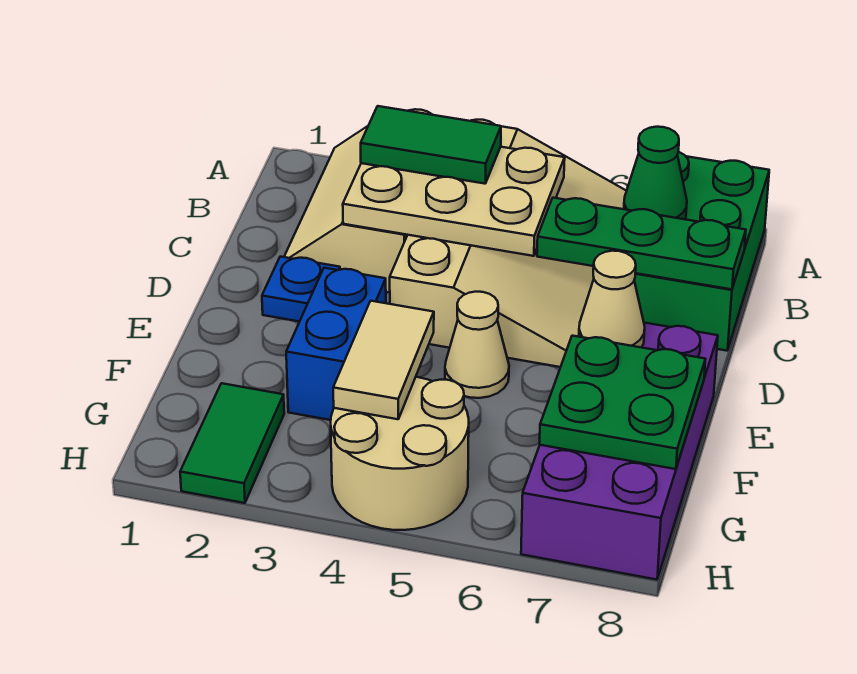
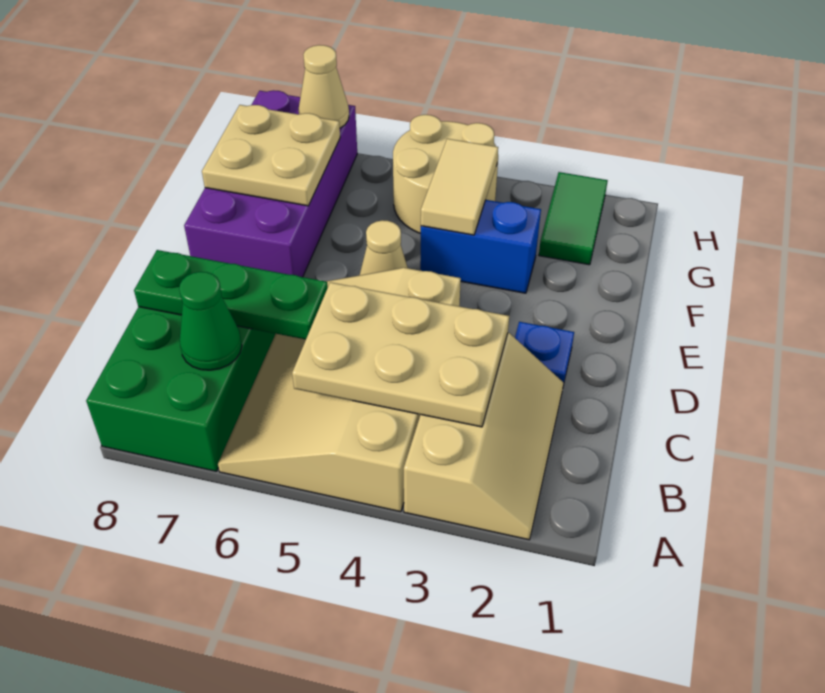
green tile B3:B4 level 3 -> none
blue brick E3:F3 level 1 -> blue brick F3:F4 level 1
tan cone E7 level 2 -> tan cone H7 level 2
green plate F7:G8 level 2 -> tan plate F7:G8 level 2

